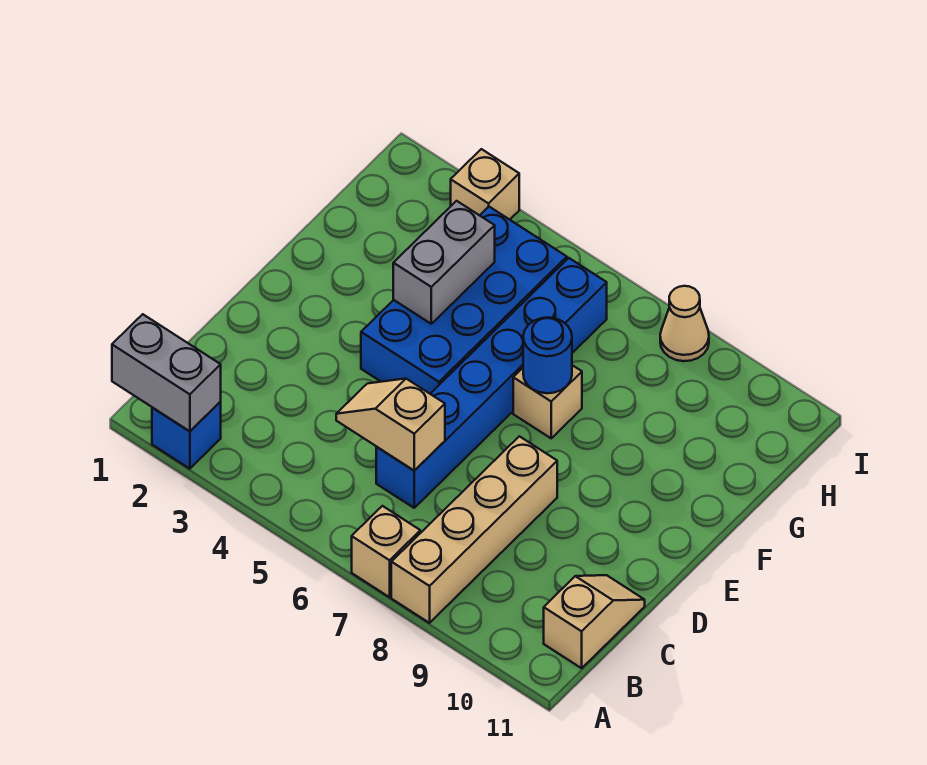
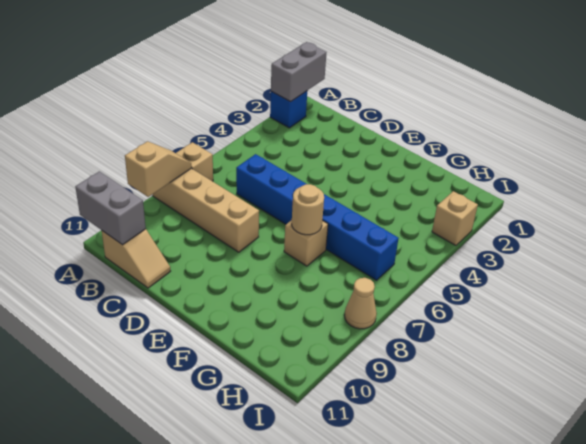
tan slope C5:C6 level 2 top 6 -> tan slope A8:A9 level 2 top 9
blue brick E4:H5 level 1 -> none
grey brick F4:G4 level 2 -> grey brick A11:B11 level 2
blue round brick F7 level 2 -> tan round brick F7 level 2

